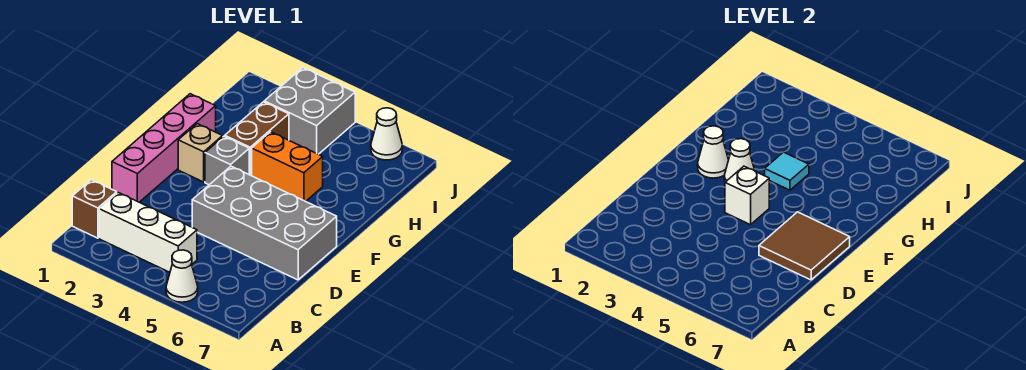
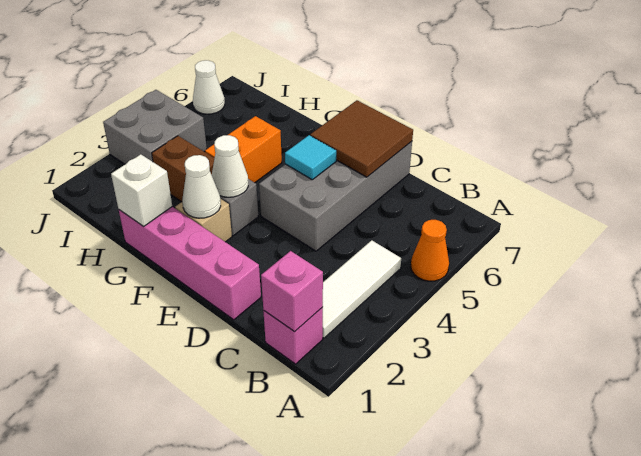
white cone A5 level 1 -> orange cone A5 level 1
brown brick B1 level 1 -> pink brick B1 level 1
none -> pink brick B1 level 2
white brick B2:B4 level 1 -> white tile B2:B4 level 1
white brick E4 level 2 -> white brick G1 level 2
cyan tile G4 level 2 -> cyan tile E5 level 2

